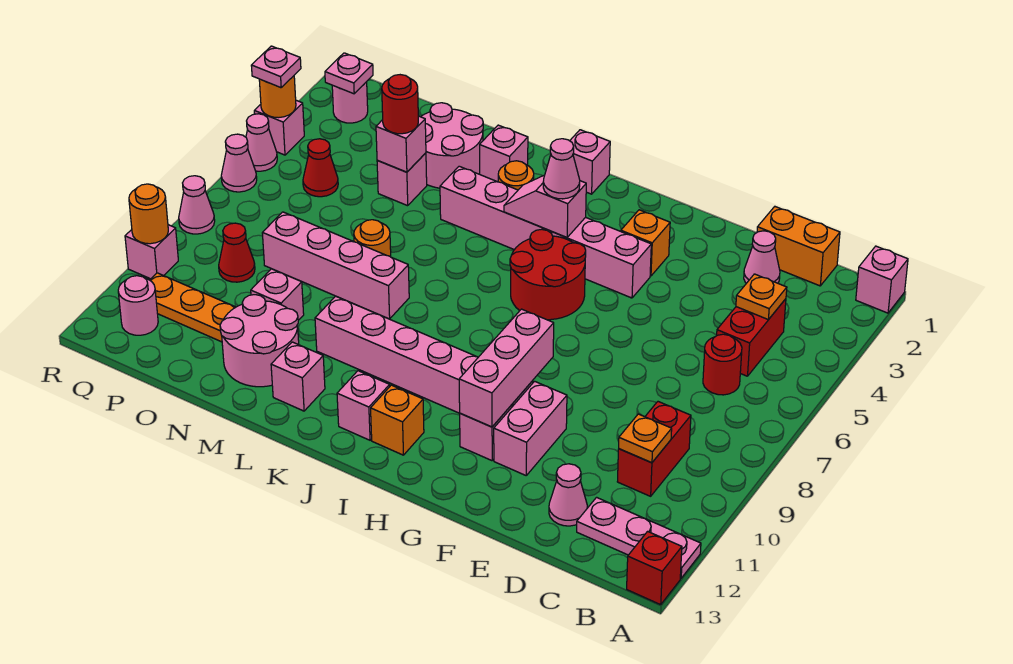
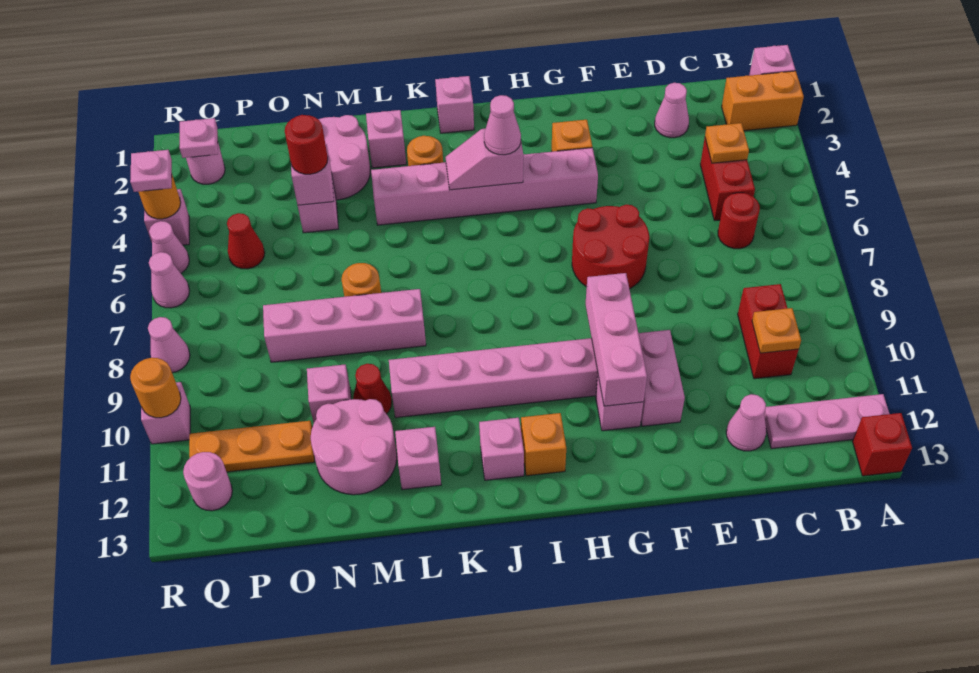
orange brick C1:D1 level 1 -> orange brick A2:B2 level 1
red round brick H5:I6 level 1 -> red round brick F6:G7 level 1
red cone P9 level 1 -> red cone M10 level 1

